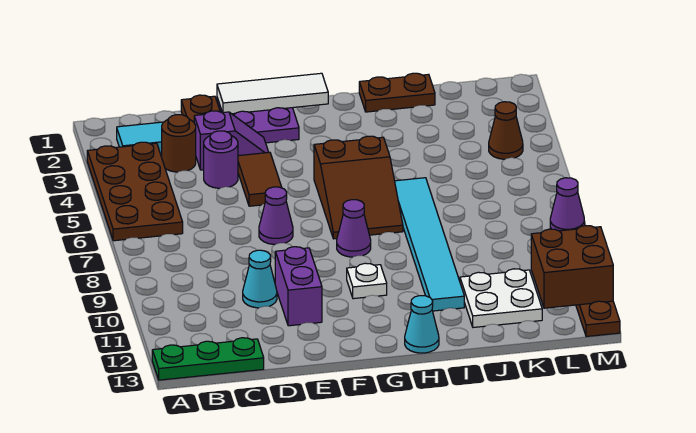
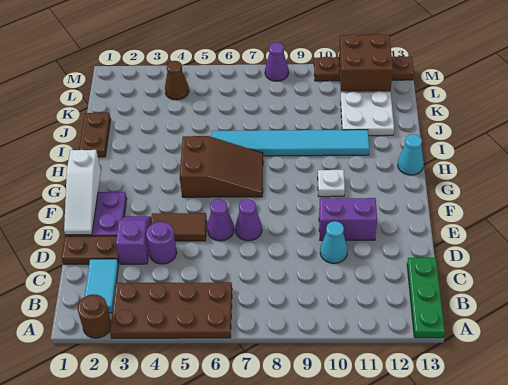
brown round brick C3 level 1 -> brown round brick A2 level 1
white tile E1:G1 level 2 -> white slope E1:G1 level 2 top G
purple cone G8 level 1 -> purple cone E6 level 1

